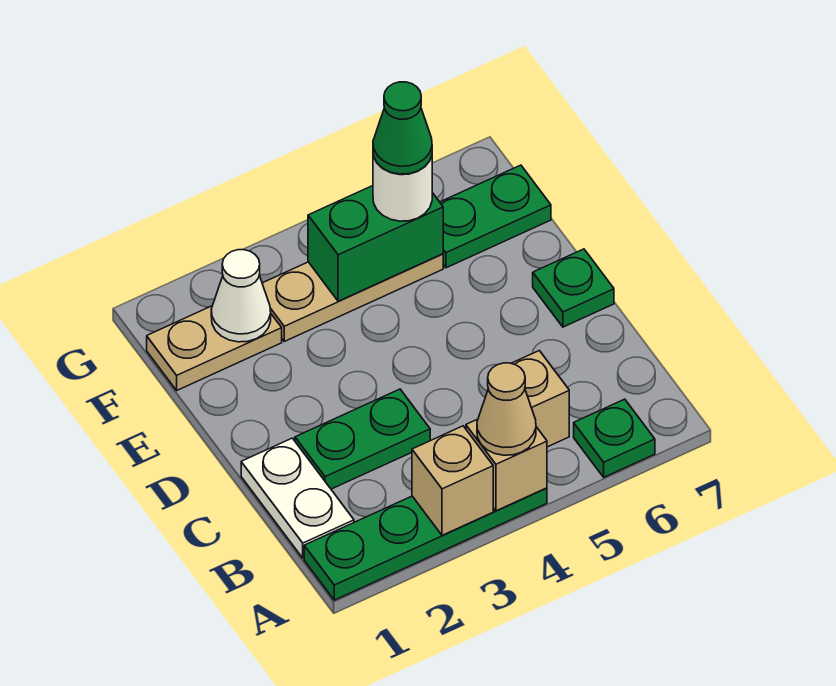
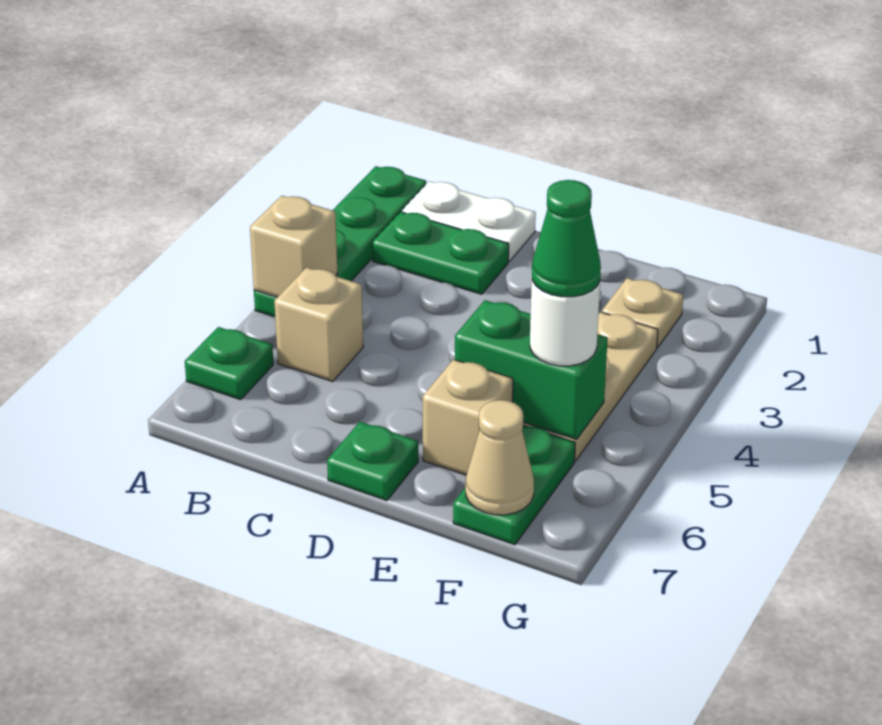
tan brick A3 level 2 -> tan brick E6 level 1
tan cone A4 level 3 -> tan cone F7 level 2
green plate C2:C3 level 1 -> green plate B2:C2 level 1
tan plate F1:F2 level 1 -> tan plate F2 level 1
white cone F2 level 2 -> none
green brick F4:F5 level 2 -> green brick E5:F5 level 2

